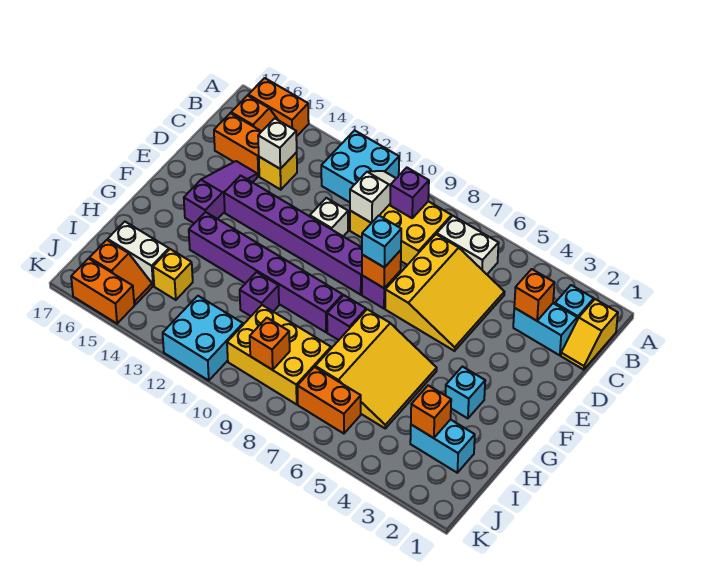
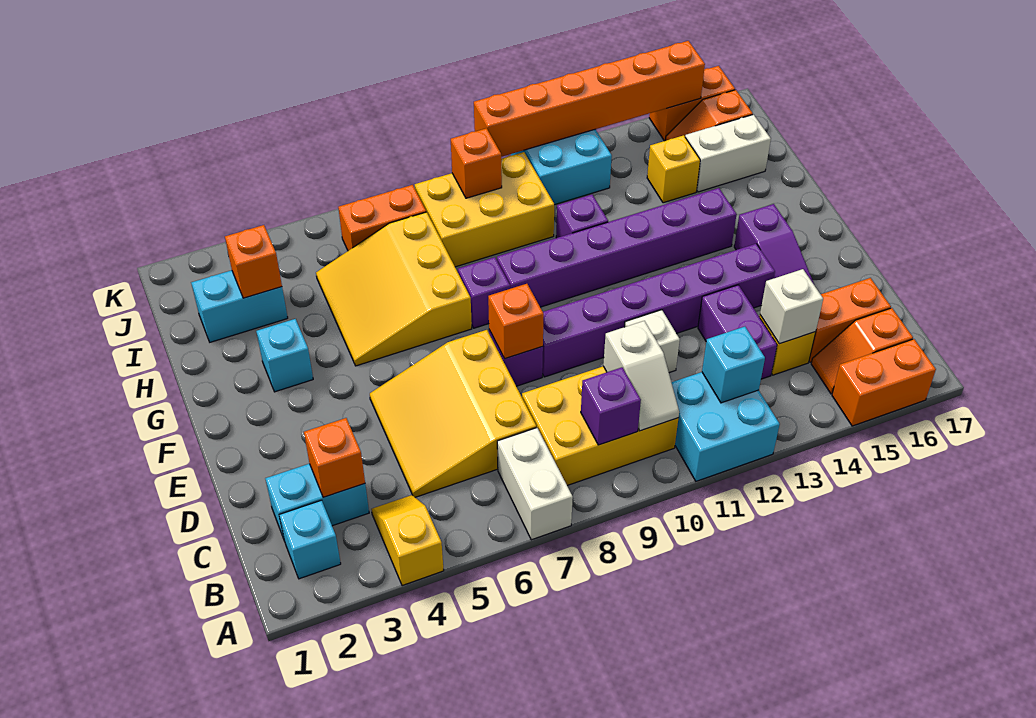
yellow slope B1:C1 level 1 top B -> yellow slope A4:B4 level 1 top A
white brick B6:B7 level 1 -> white brick A7:B7 level 1
none -> purple brick C13:D13 level 1
cyan brick E8 level 3 -> cyan brick B12 level 2
none -> orange brick K10:K15 level 2

